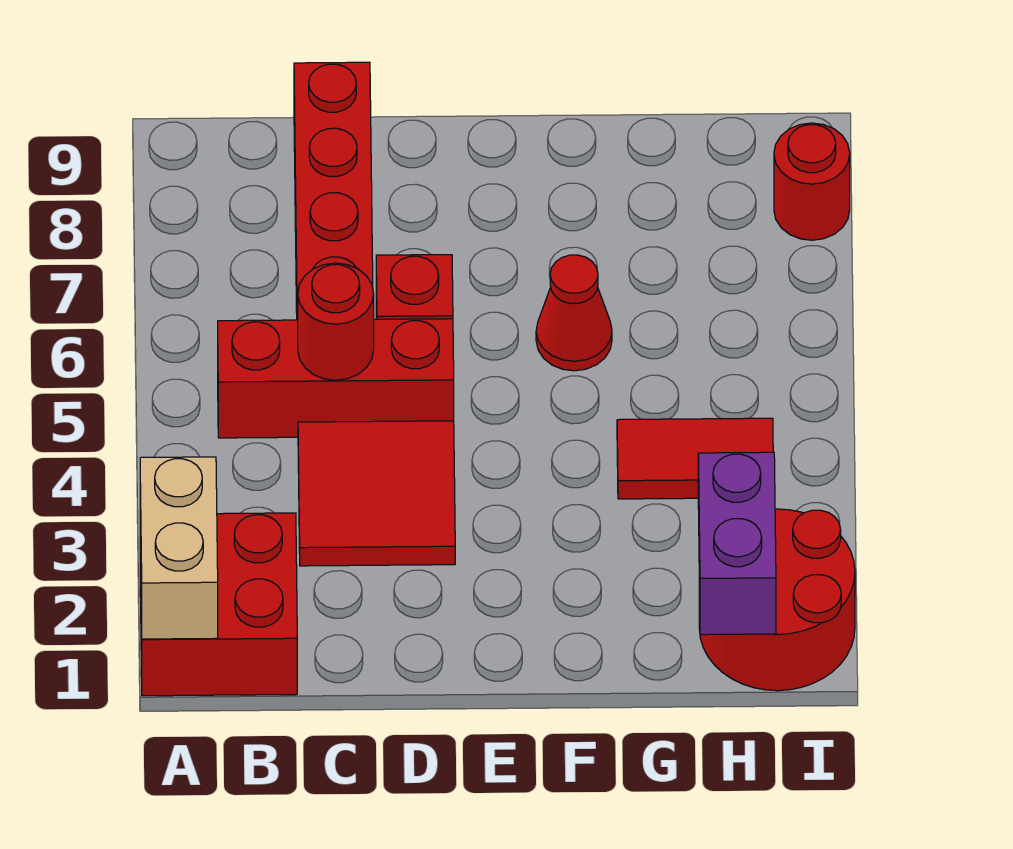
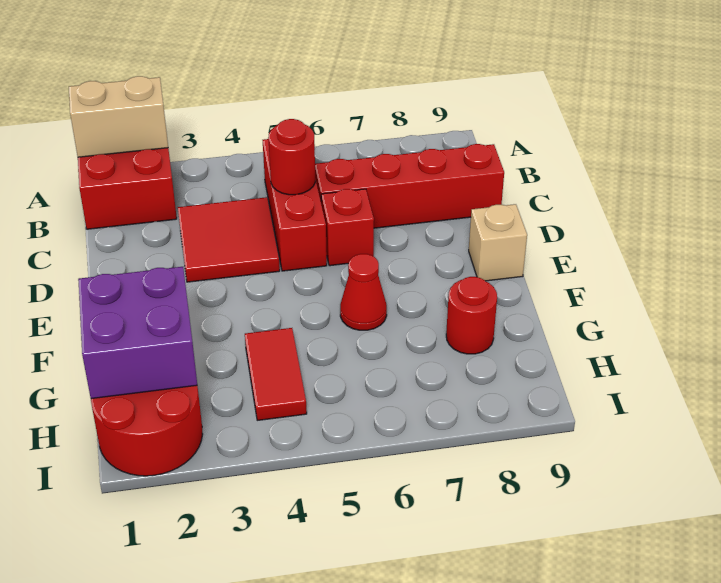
none -> tan brick E9 level 1
purple brick H1:H2 level 2 -> purple brick G1:H2 level 2
red round brick I8 level 1 -> red round brick G8 level 1

